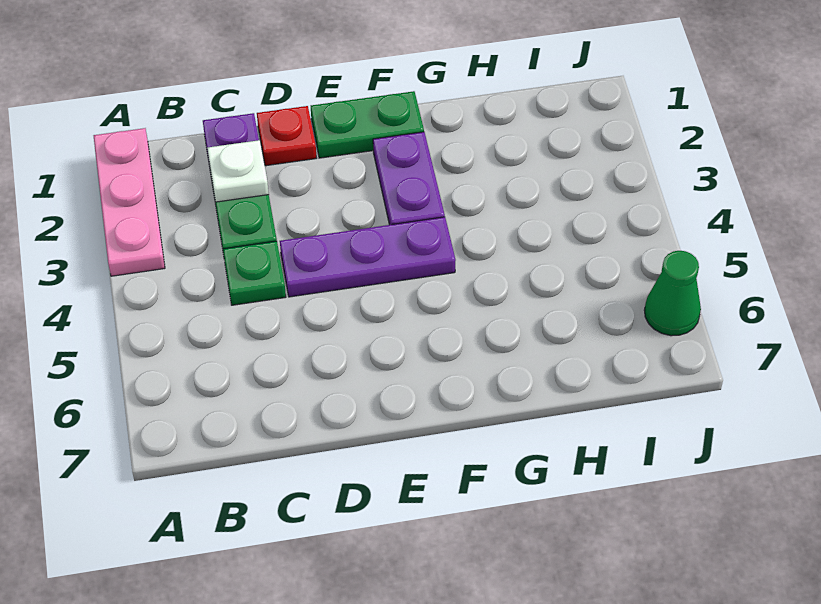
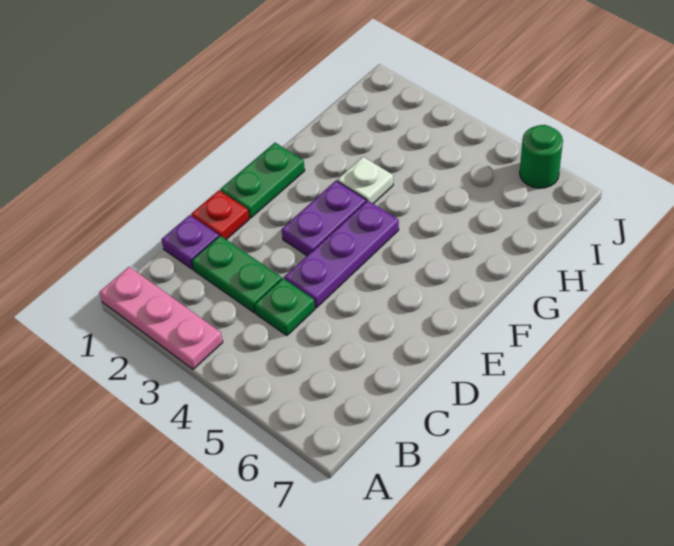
white plate C2 level 2 -> white plate G3 level 1
purple plate F2:F3 level 1 -> purple plate E3:F3 level 1
green cone J6 level 1 -> green round brick J6 level 1

